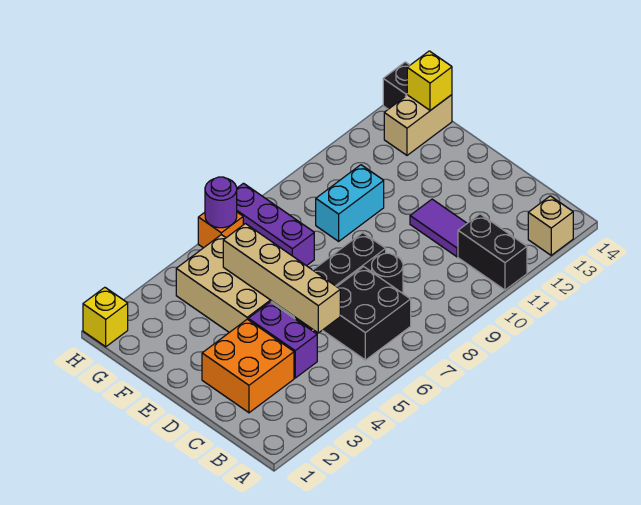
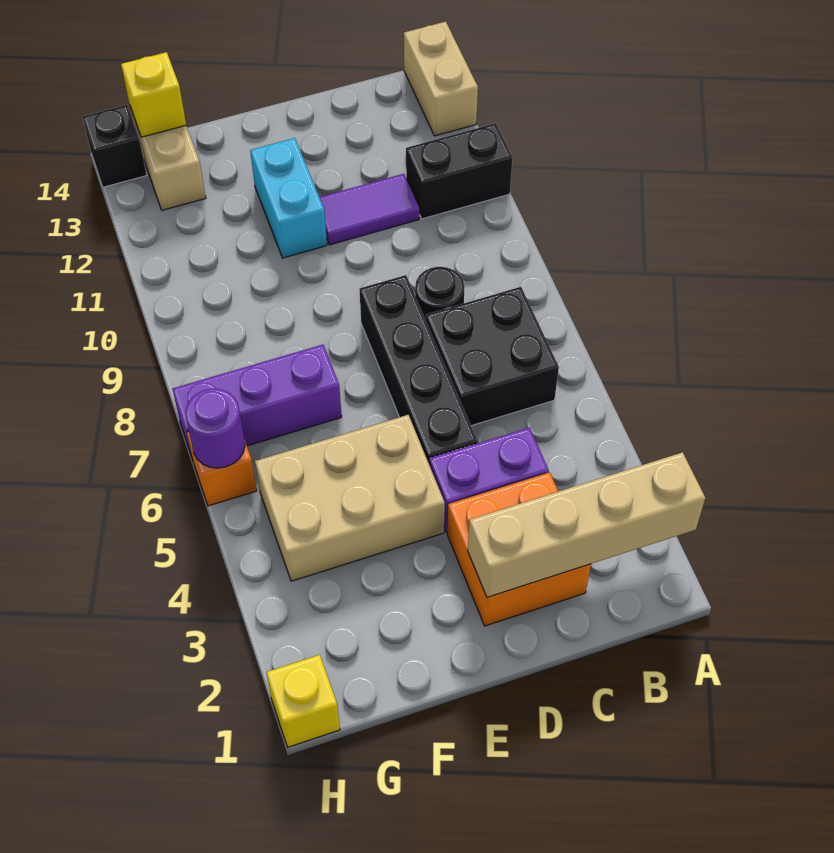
tan brick A13 level 1 -> tan brick A13:A14 level 1
tan brick C5:F5 level 2 -> tan brick A2:D2 level 2
cyan brick F9:F10 level 1 -> cyan brick E11:E12 level 1

